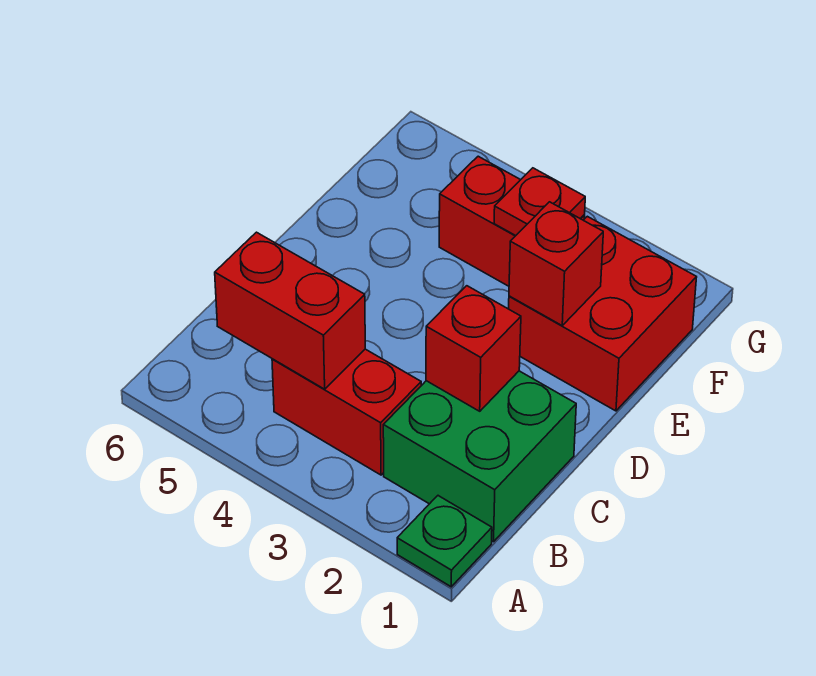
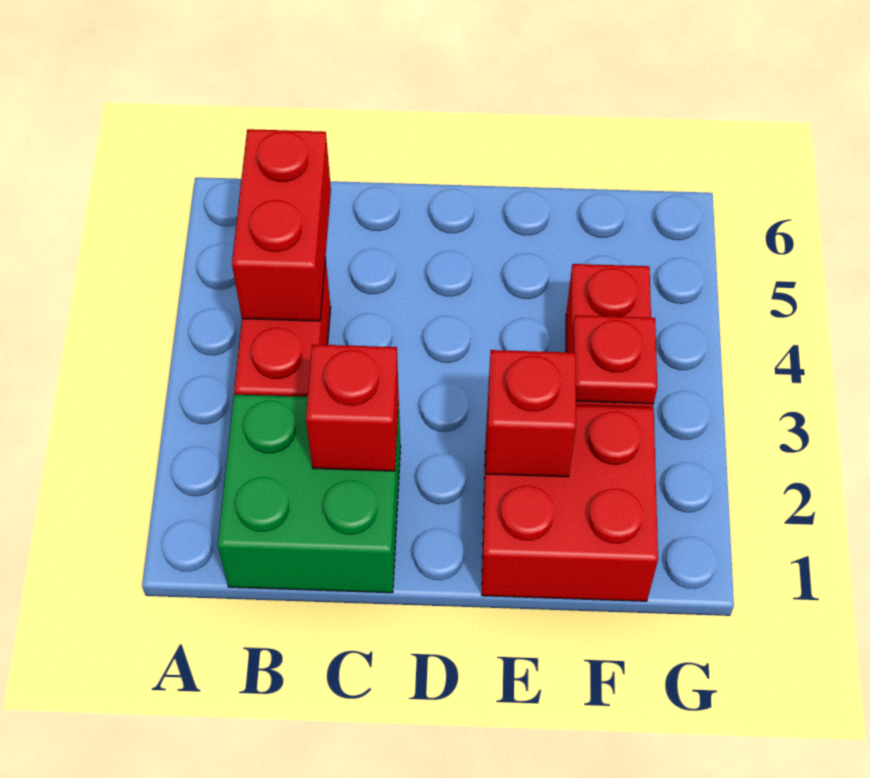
green plate A1 level 1 -> none

